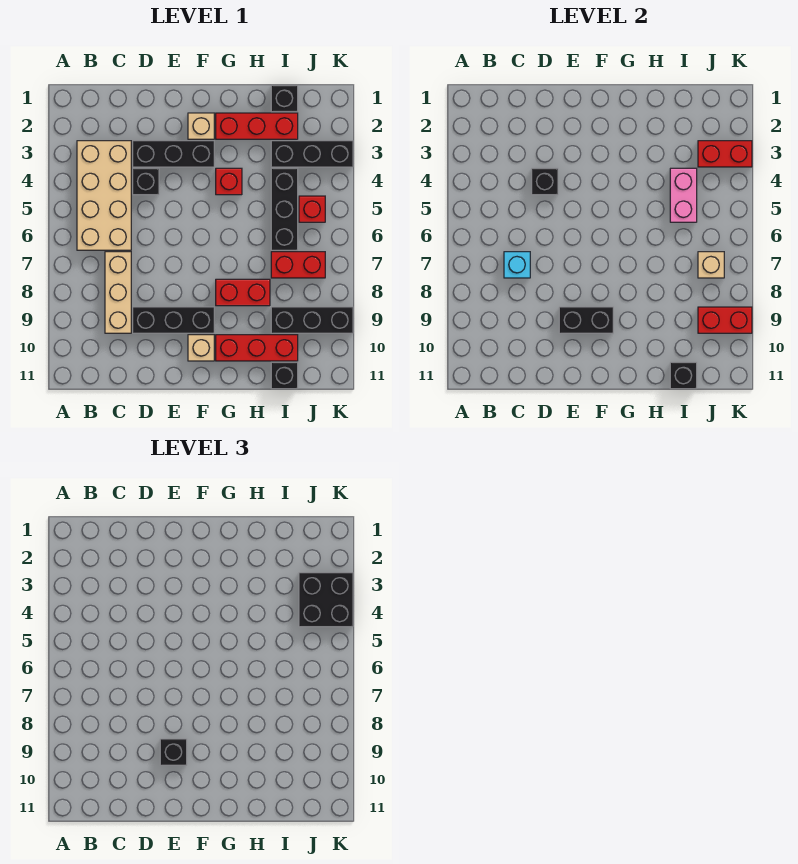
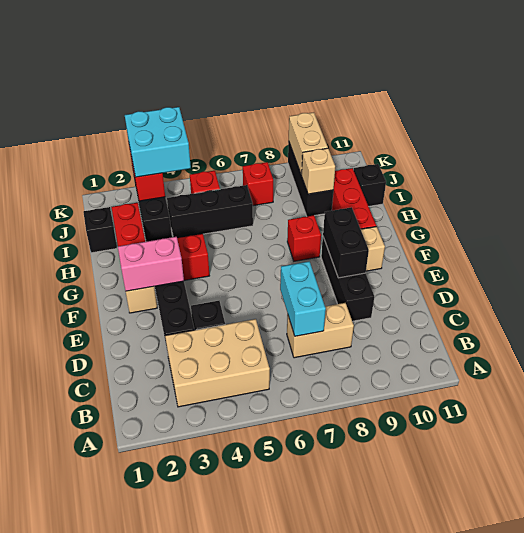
tan brick B3:C6 level 1 -> tan brick B3:C5 level 1
tan brick C7:C9 level 1 -> tan brick C7:C8 level 1
cyan brick C7 level 2 -> cyan brick C7:D7 level 2
black brick D4 level 2 -> none
black brick E9 level 3 -> none
red brick G8:H8 level 1 -> red brick G8 level 1
pink brick I4:I5 level 2 -> pink brick F2:F3 level 2
red brick I7:J7 level 1 -> red brick J7 level 1
black brick I11 level 2 -> none
black brick J3:K4 level 3 -> cyan brick J3:K4 level 3
tan brick J7 level 2 -> tan brick I9 level 2
red brick J9:K9 level 2 -> tan brick J9:K9 level 2

